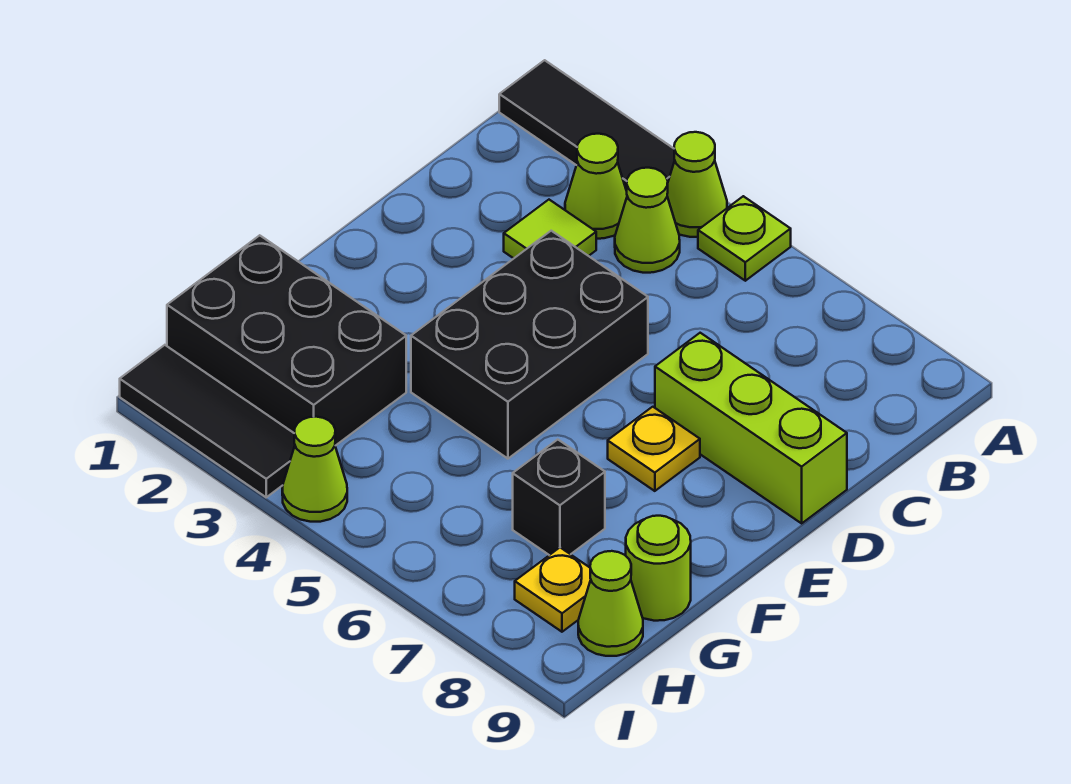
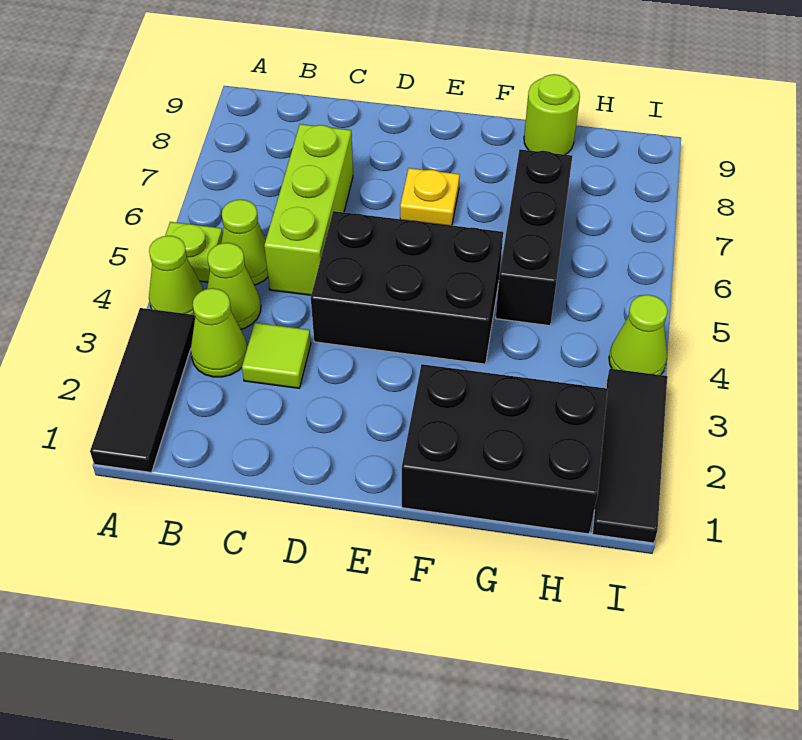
lime brick D7:D9 level 1 -> lime brick C5:C7 level 1
black brick G1:H3 level 1 -> black brick F1:H2 level 1
black brick G7 level 1 -> black brick G5:G7 level 1
yellow plate H8 level 1 -> none
lime cone H9 level 1 -> lime cone B5 level 1

